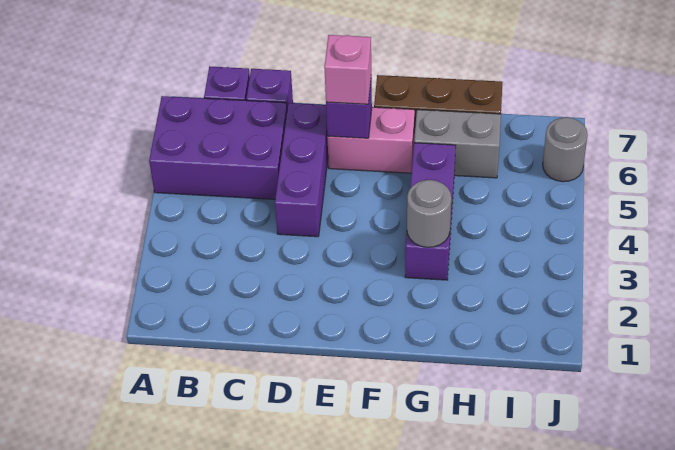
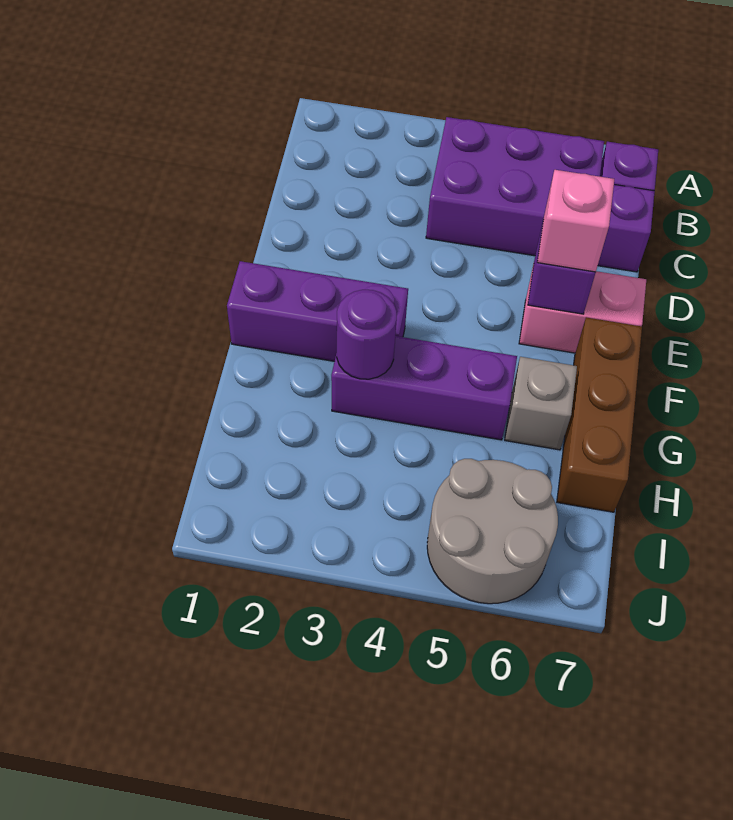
purple brick A5:C6 level 1 -> purple brick B4:C6 level 1
purple brick D4:D6 level 1 -> purple brick F1:F3 level 1
pink brick E6:F6 level 1 -> pink brick E6:E7 level 1
grey round brick G3 level 2 -> purple round brick G3 level 2
grey brick G6:H6 level 1 -> grey brick G6 level 1
grey round brick J6 level 1 -> grey round brick I5:J6 level 1

